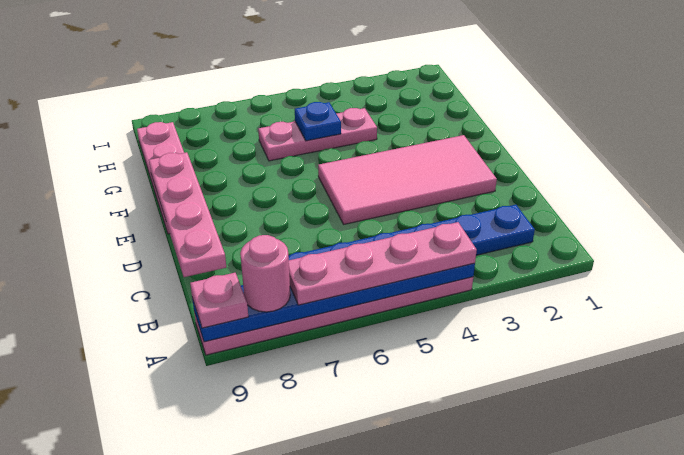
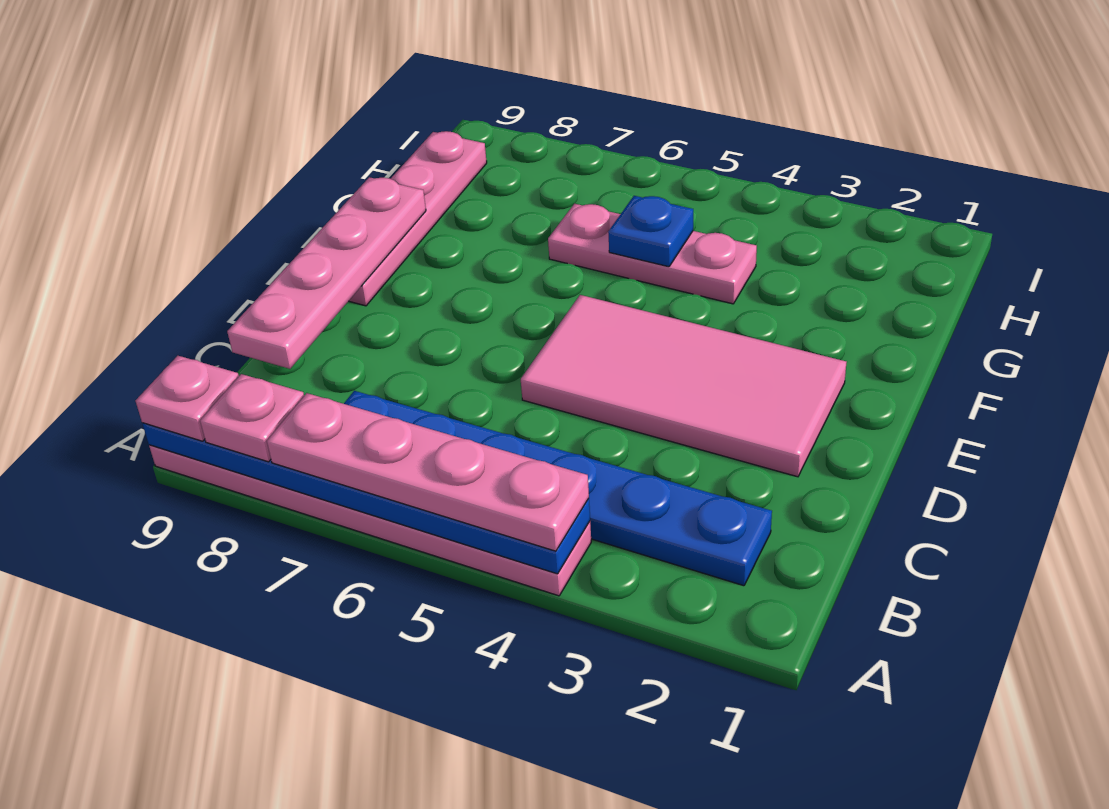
pink round brick A8 level 3 -> pink plate A8 level 3

